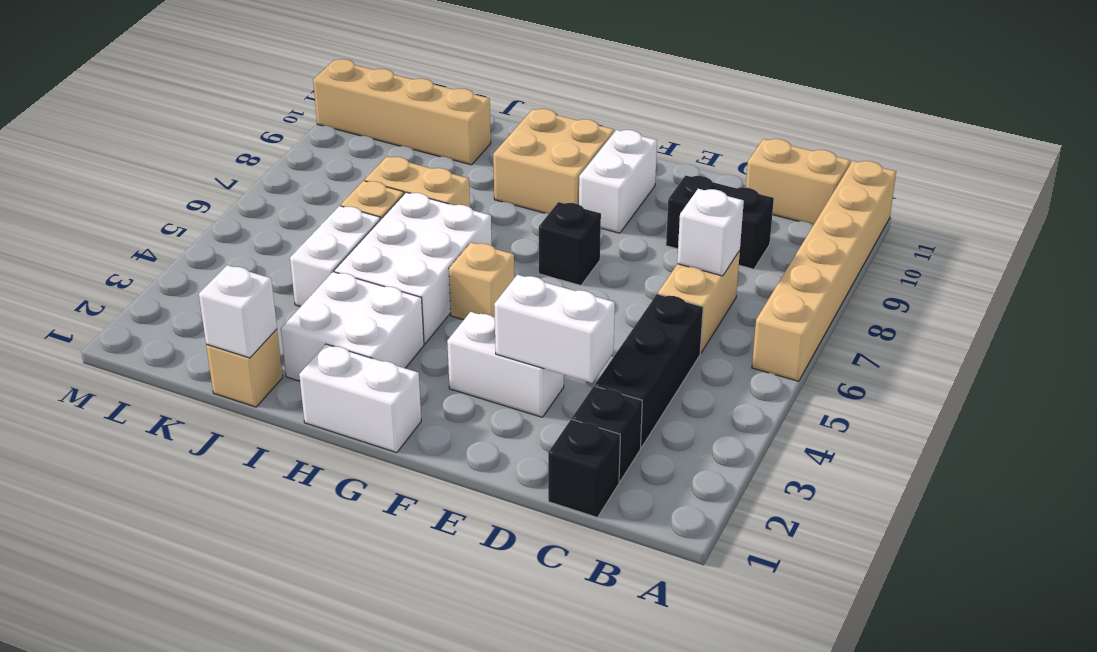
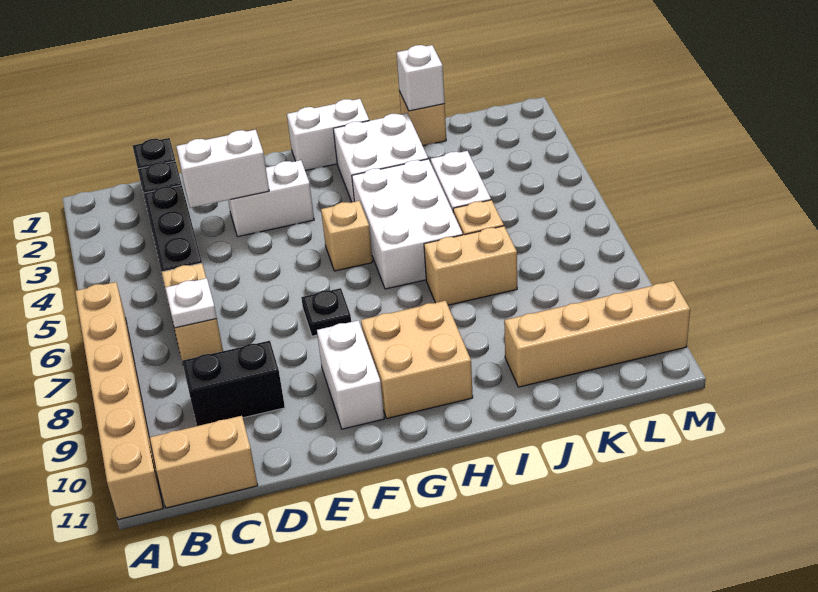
white brick C7 level 2 -> white plate C7 level 2
black brick F7 level 1 -> black plate F7 level 1

